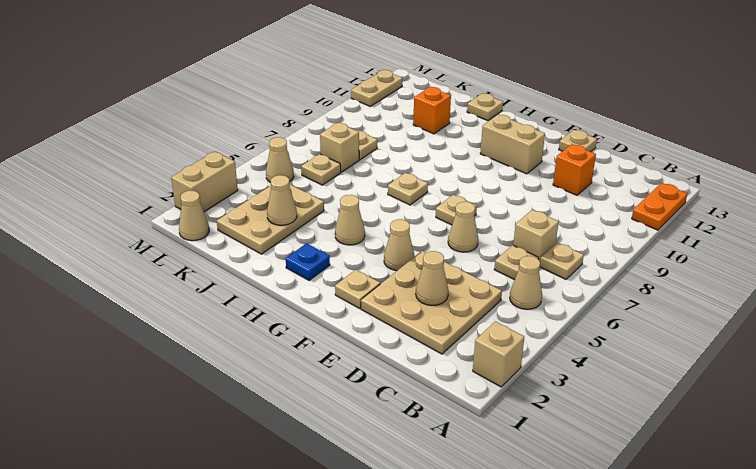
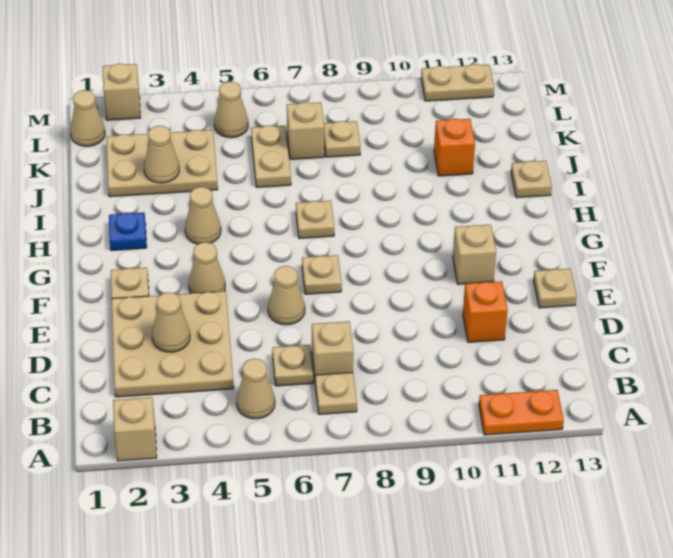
tan brick F11:G11 level 1 -> tan brick F11 level 1
tan plate K6 level 1 -> tan plate J6:K6 level 1
tan brick M2:M3 level 1 -> tan brick M2 level 1

